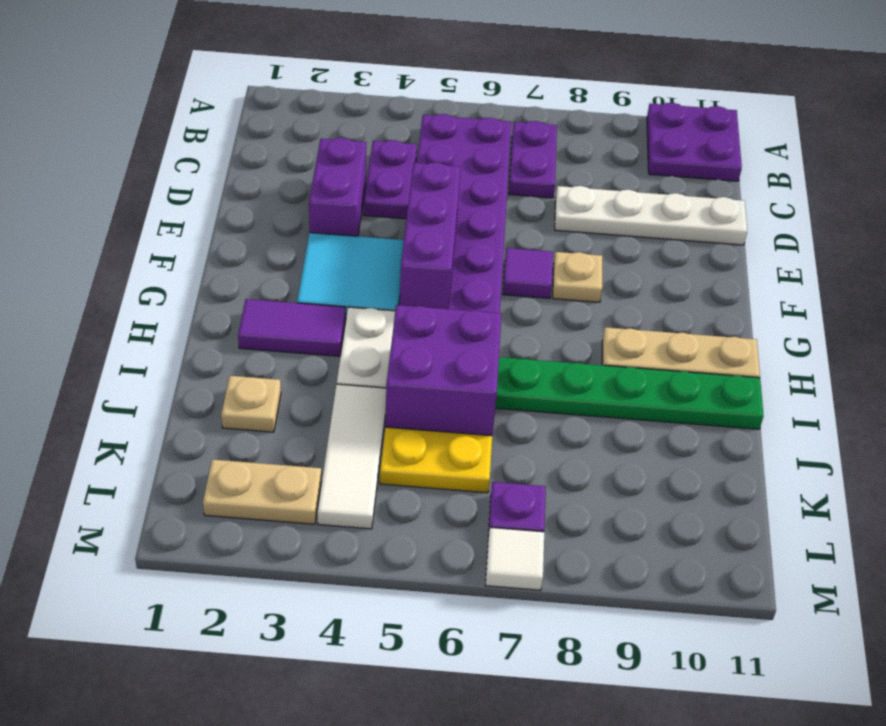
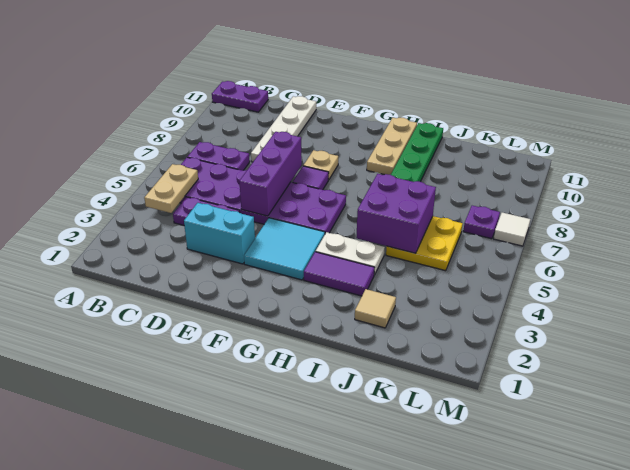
purple plate A10:B11 level 1 -> purple plate A11:B11 level 1
purple brick D3:E3 level 1 -> cyan brick D3:E3 level 1
purple brick E5:G5 level 2 -> purple brick E5:E7 level 2
purple tile H2:H3 level 1 -> purple tile H3:I3 level 1
tan plate J2 level 1 -> tan tile J2 level 1
white tile J4:L4 level 1 -> none
tan plate L2:L3 level 1 -> tan plate B4:B5 level 2

